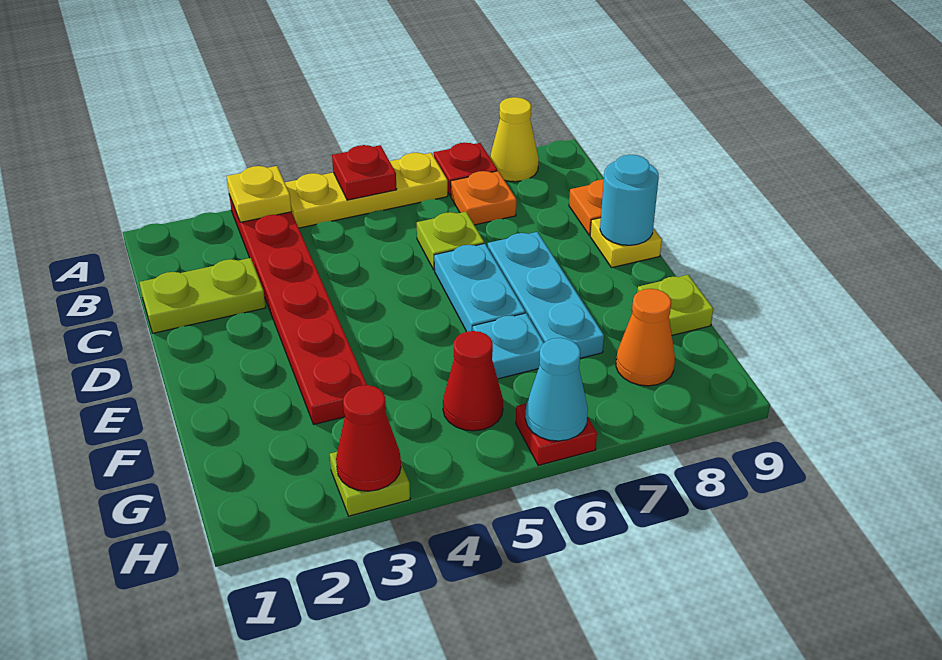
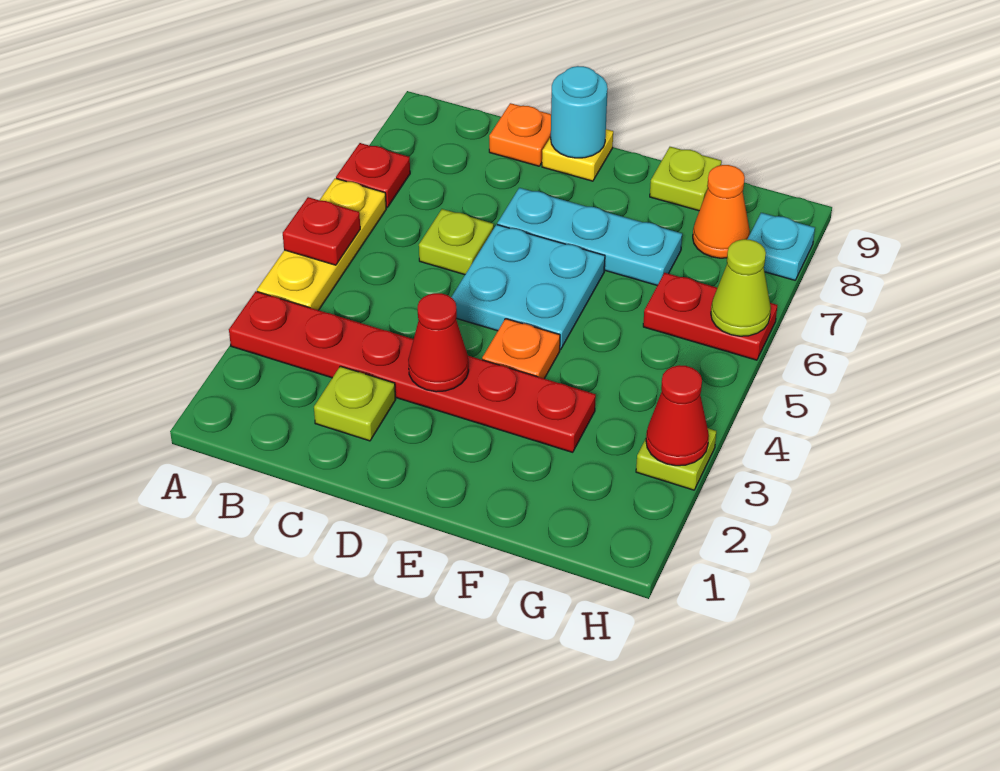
yellow plate A3 level 2 -> none
yellow cone A8 level 1 -> none
orange plate B7 level 1 -> orange plate E4 level 1
lime plate C1:C2 level 1 -> lime plate C2 level 1
cyan plate D6:E6 level 1 -> cyan plate D5:E6 level 1
cyan plate F6 level 1 -> cyan plate H8 level 1
red cone G5 level 1 -> red cone D3 level 2
red plate H6 level 1 -> red plate G6:H6 level 1
cyan cone H6 level 2 -> lime cone H6 level 2

